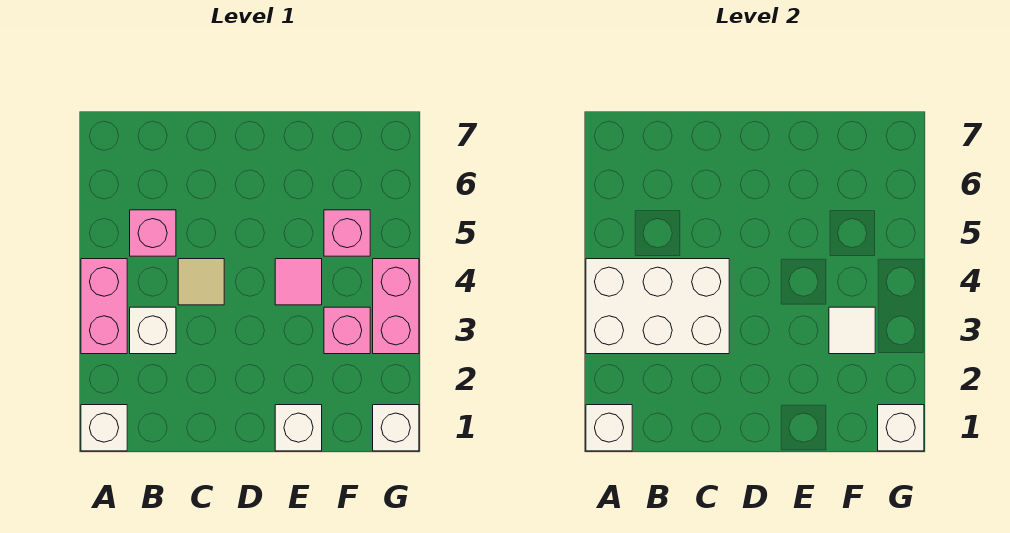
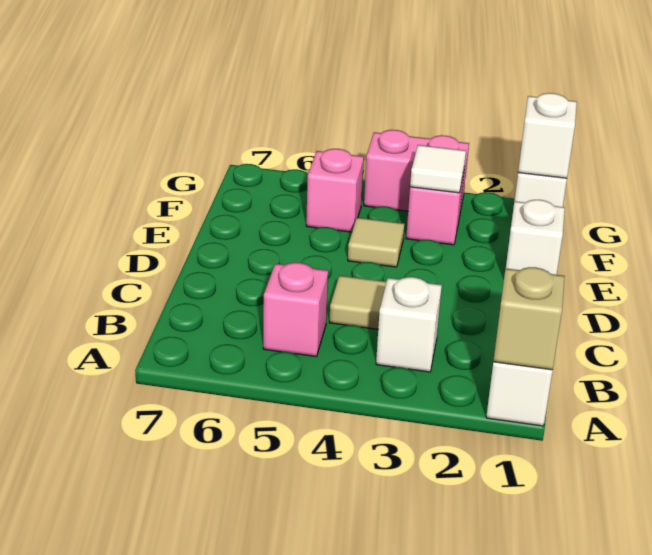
white brick A1 level 2 -> tan brick A1 level 2
pink brick A3:A4 level 1 -> none
white brick A3:C4 level 2 -> none
pink tile E4 level 1 -> tan tile E4 level 1

